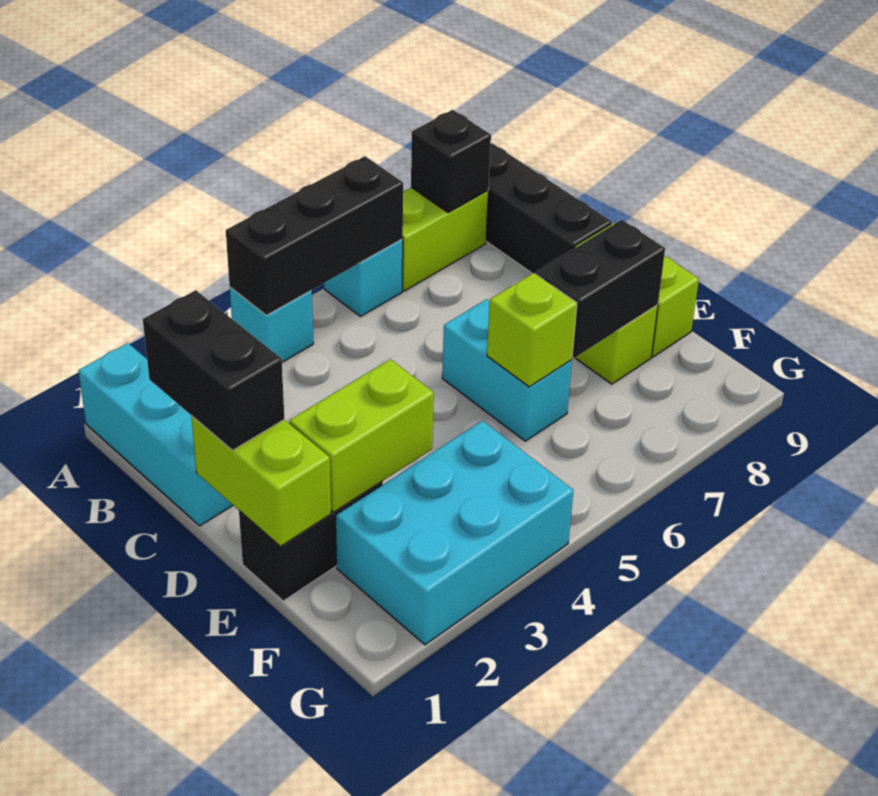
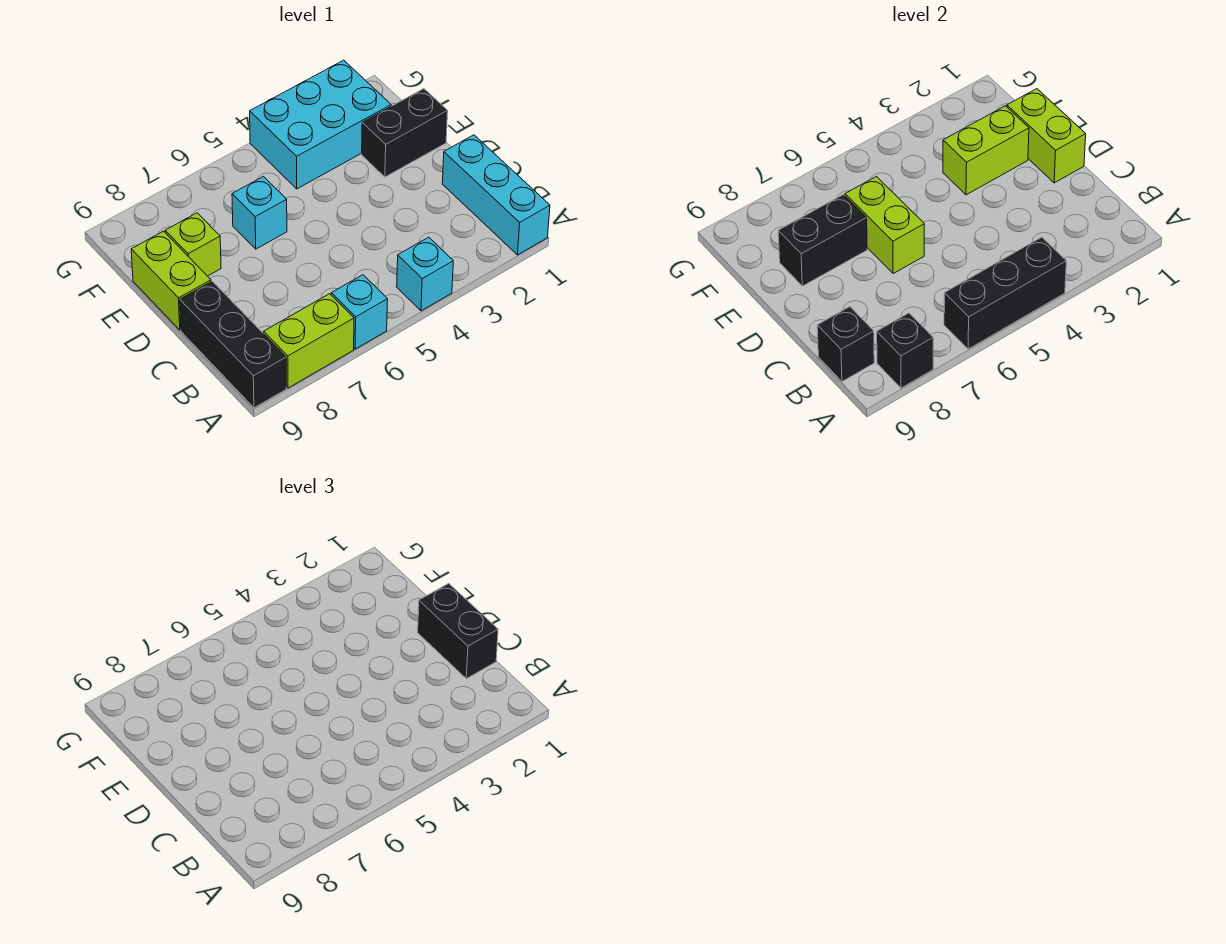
none -> black brick B9 level 2
cyan brick D6:E6 level 1 -> cyan brick E6 level 1
lime brick E6 level 2 -> lime brick D6:E6 level 2

